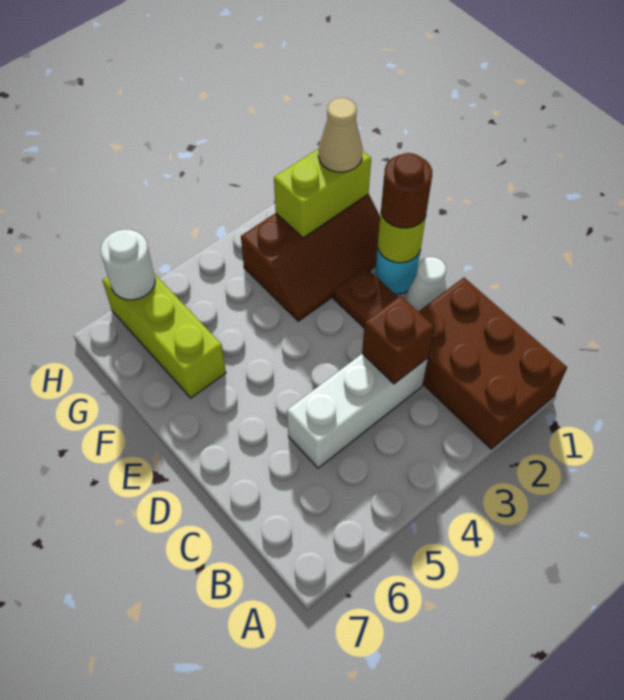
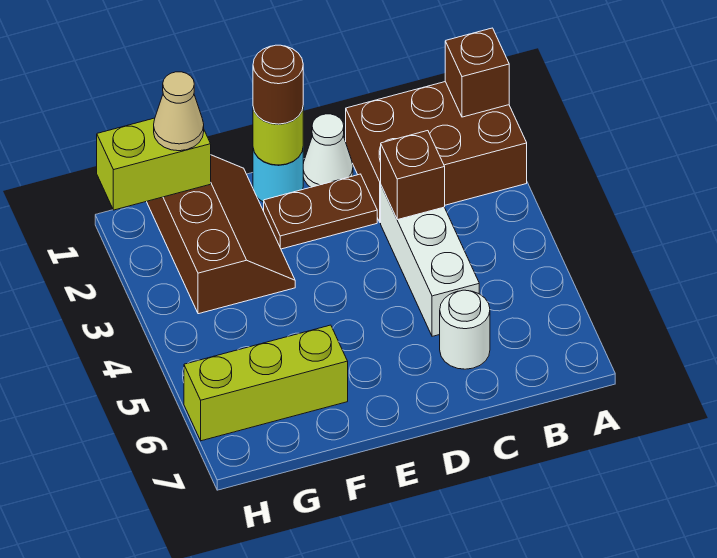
none -> brown brick A1 level 2
lime brick G1:G2 level 2 -> lime brick G1:H1 level 2
white round brick H6 level 2 -> white round brick C6 level 1

